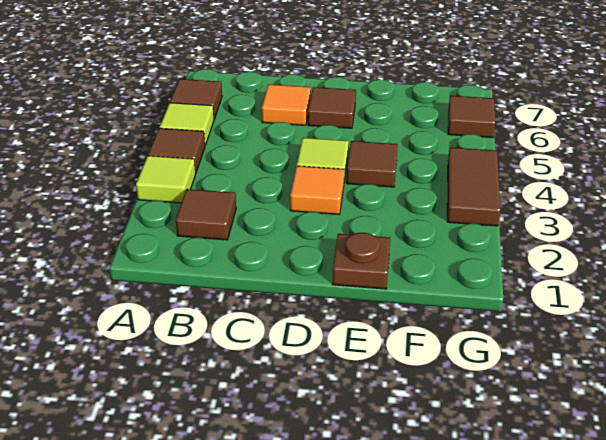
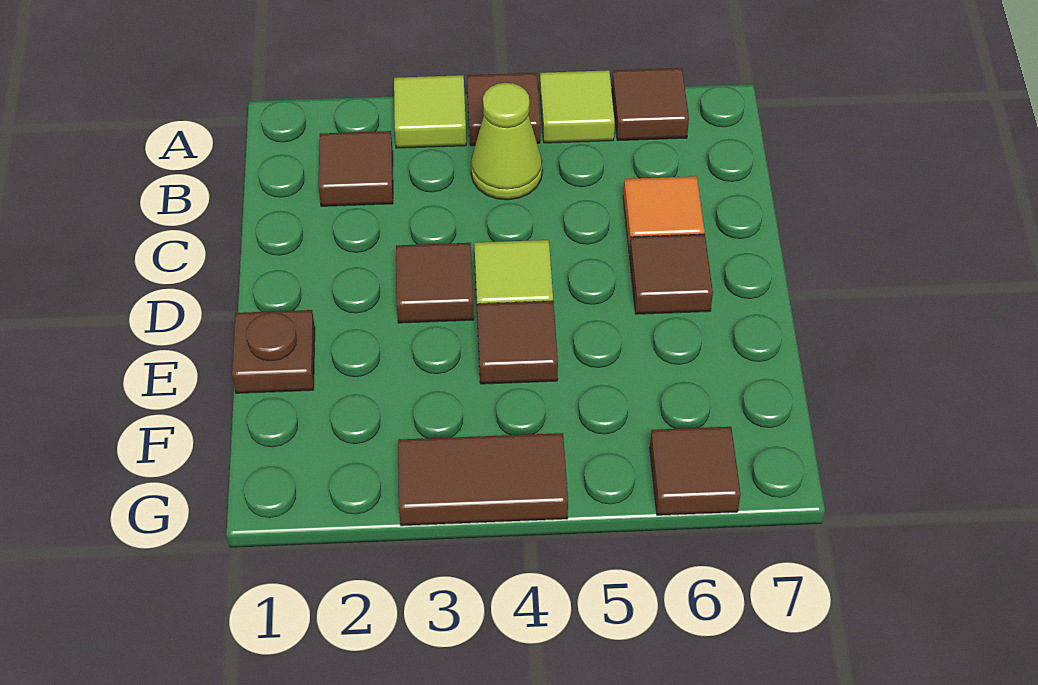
none -> lime cone B4 level 1
orange tile D3 level 1 -> brown tile D3 level 1

